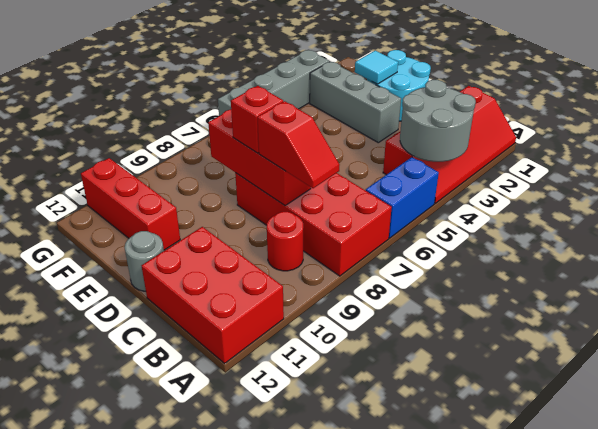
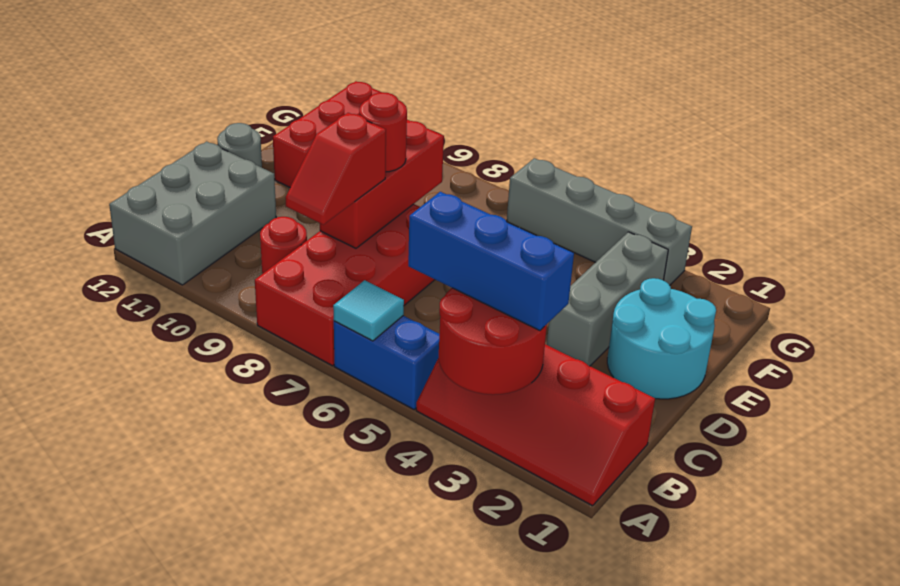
grey round brick A3:B4 level 2 -> red round brick A3:B4 level 2
red brick A11:C12 level 1 -> grey brick A11:C12 level 1
none -> blue brick B3:B5 level 3
red brick D8 level 3 -> red round brick D8 level 3
cyan tile E2 level 2 -> cyan tile A6 level 2

